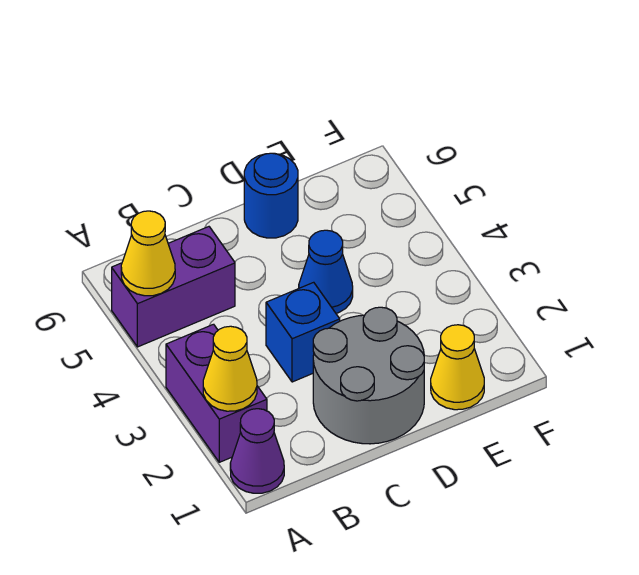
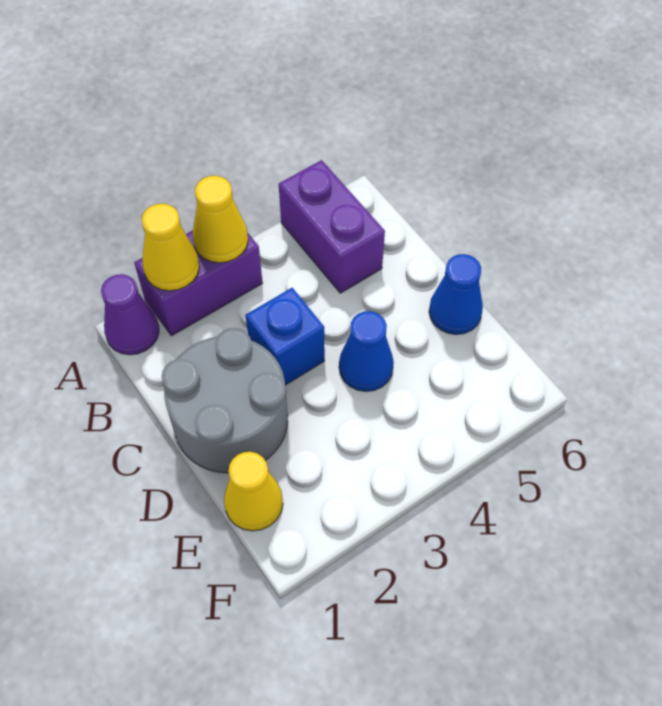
yellow cone A5 level 2 -> yellow cone A3 level 2
blue round brick D6 level 1 -> blue cone D6 level 1

